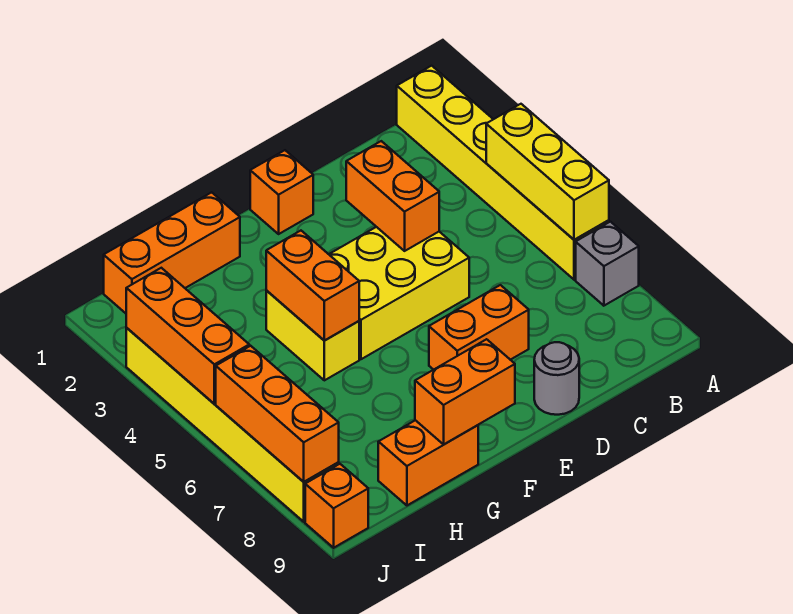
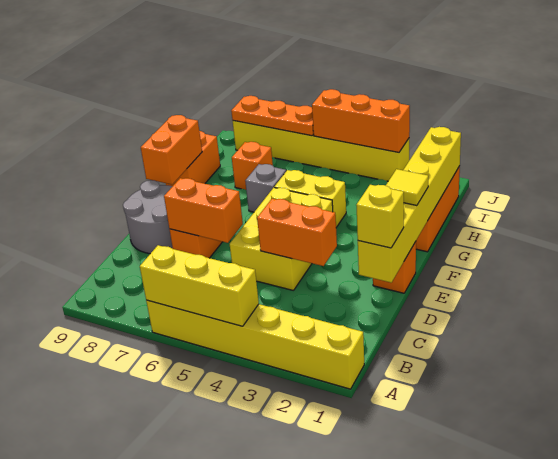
grey brick A7 level 1 -> grey brick G6 level 1
none -> yellow brick D1:I1 level 2
none -> yellow brick D1 level 3
grey round brick D9 level 1 -> grey round brick D8:E9 level 1
none -> yellow tile F1 level 3
orange brick G4:G5 level 2 -> orange brick D6:D7 level 2
orange brick J6:J8 level 2 -> orange plate J6:J8 level 2
orange brick J9 level 1 -> orange brick H7 level 1

